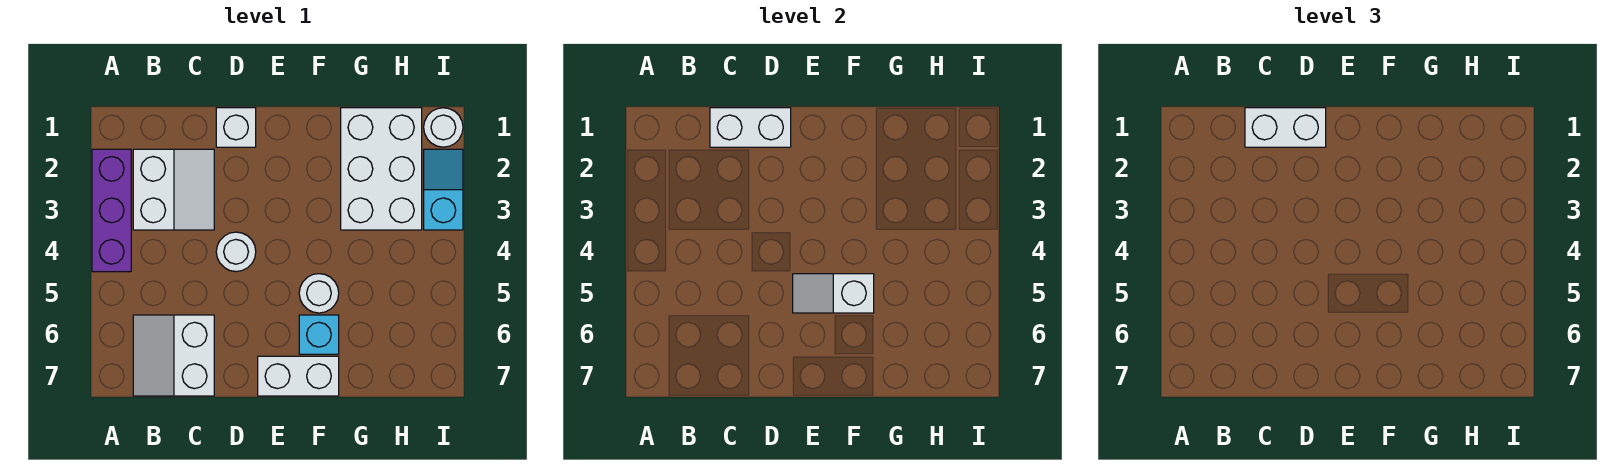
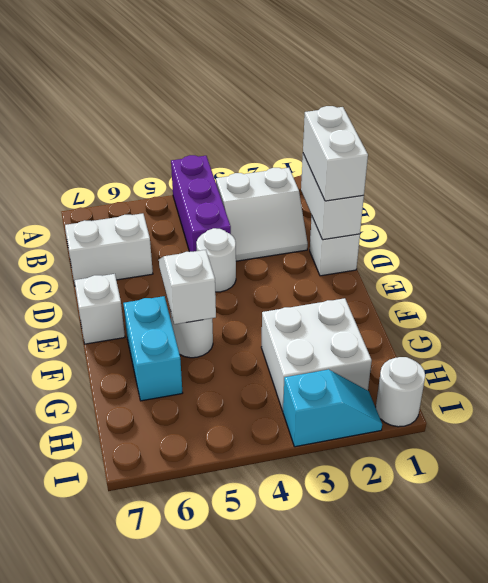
purple brick A2:A4 level 1 -> purple brick A4:C4 level 1
white brick E7:F7 level 1 -> white brick E7 level 1
cyan brick F6 level 1 -> cyan brick F6:G6 level 1
white brick G1:H3 level 1 -> white brick G2:H3 level 1

